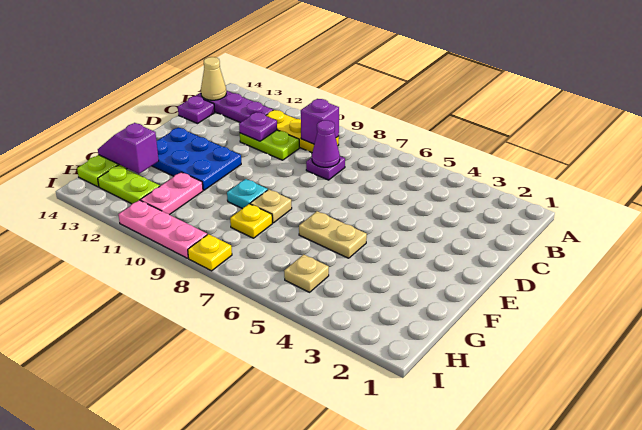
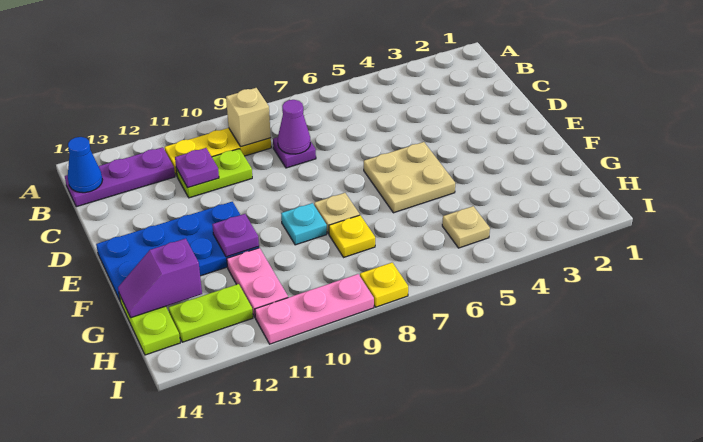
purple brick B9 level 2 -> tan brick B9 level 2
tan cone B14 level 2 -> blue cone B14 level 2
purple plate C14 level 1 -> purple plate F11 level 2
blue plate E11:F13 level 1 -> blue plate E11:F14 level 1
tan plate F5:F6 level 1 -> tan plate E5:F6 level 1

